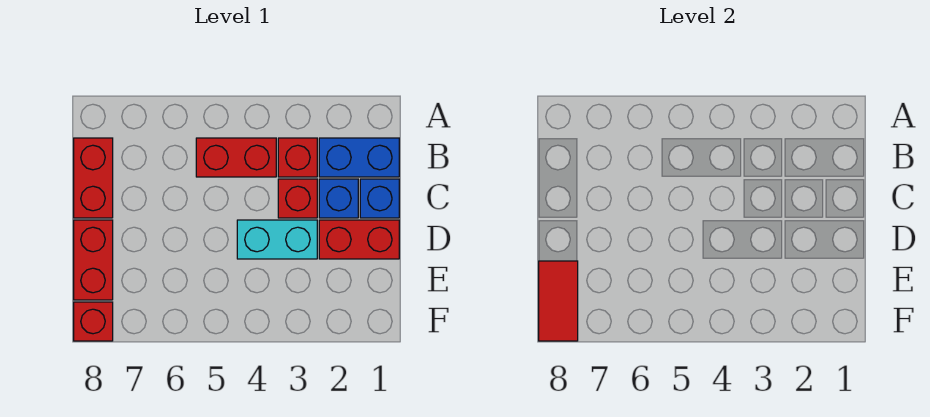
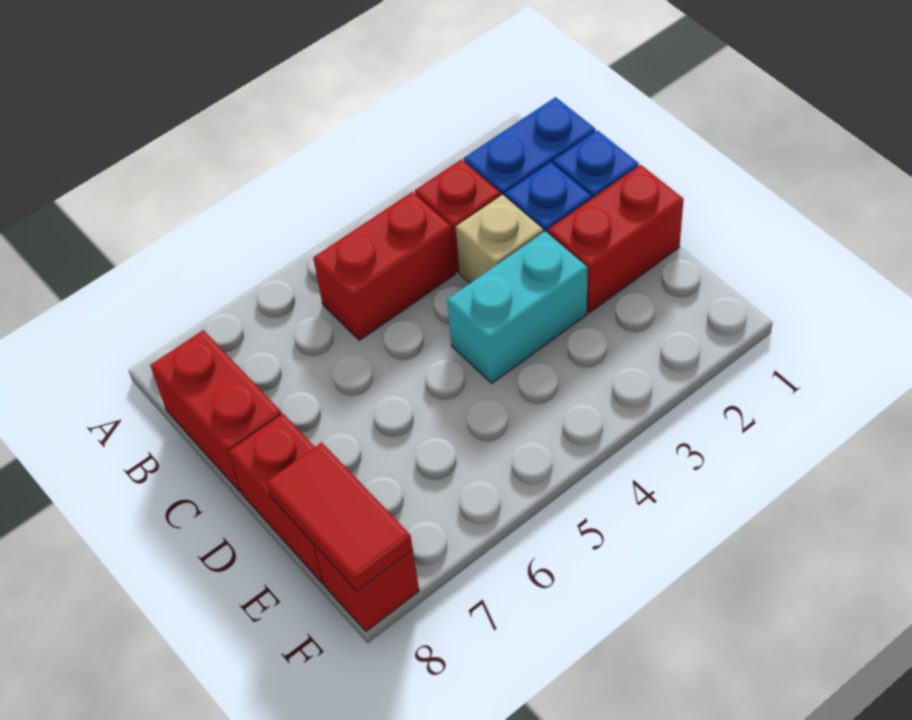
red brick C3 level 1 -> tan brick C3 level 1

